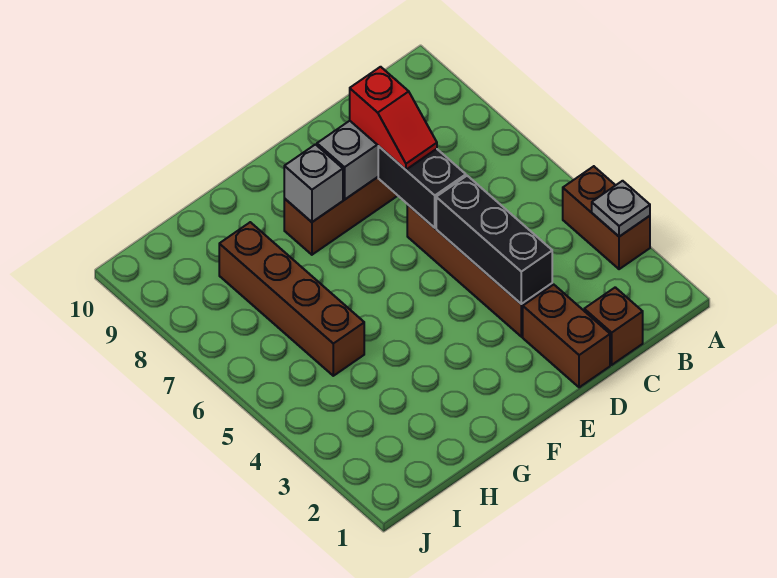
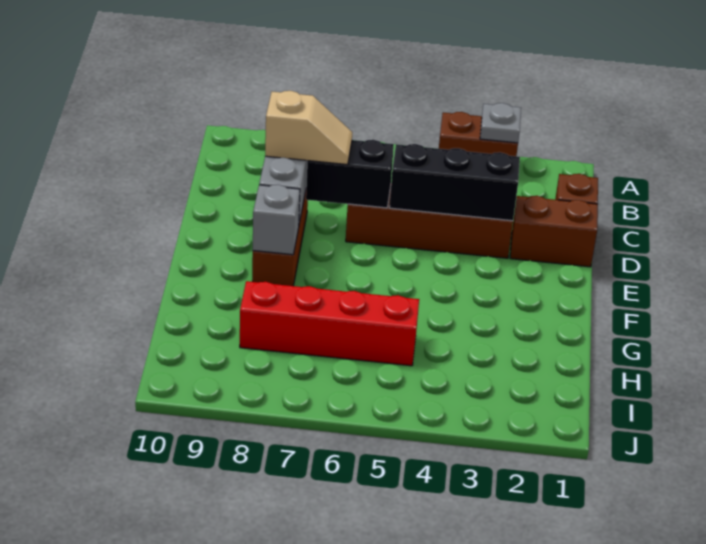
red slope D7:D8 level 3 top 8 -> tan slope D7:D8 level 3 top 8
brown brick H5:H8 level 1 -> red brick H5:H8 level 1

